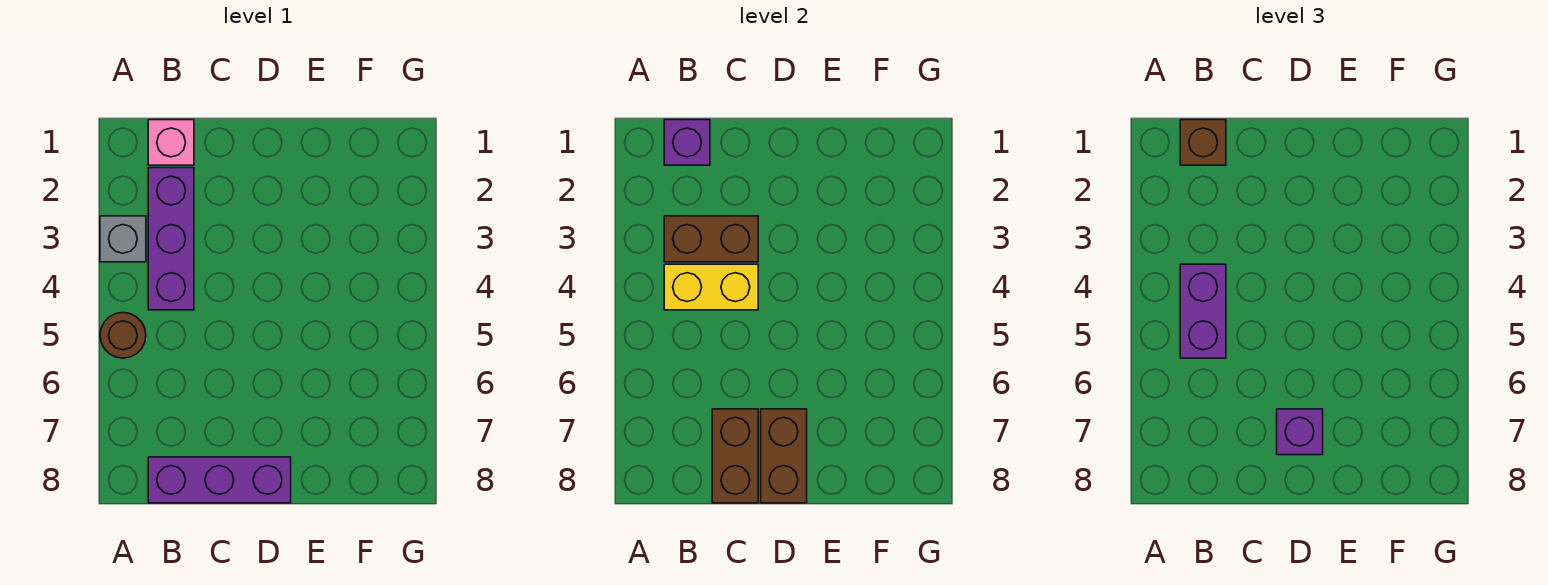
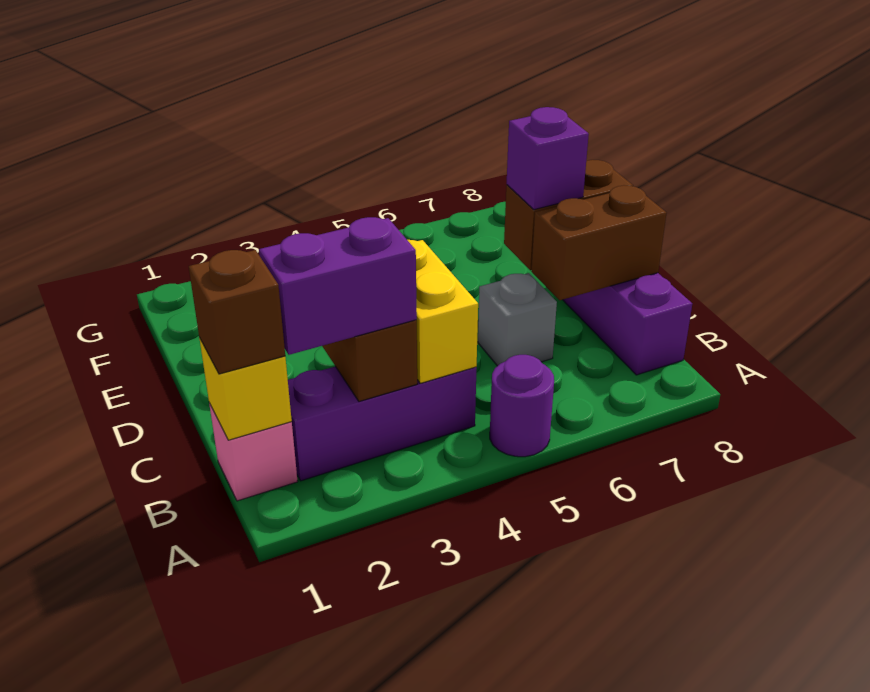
grey brick A3 level 1 -> grey brick C6 level 1
brown round brick A5 level 1 -> purple round brick A5 level 1
purple brick B1 level 2 -> yellow brick B1 level 2
purple brick B4:B5 level 3 -> purple brick B2:B3 level 3

